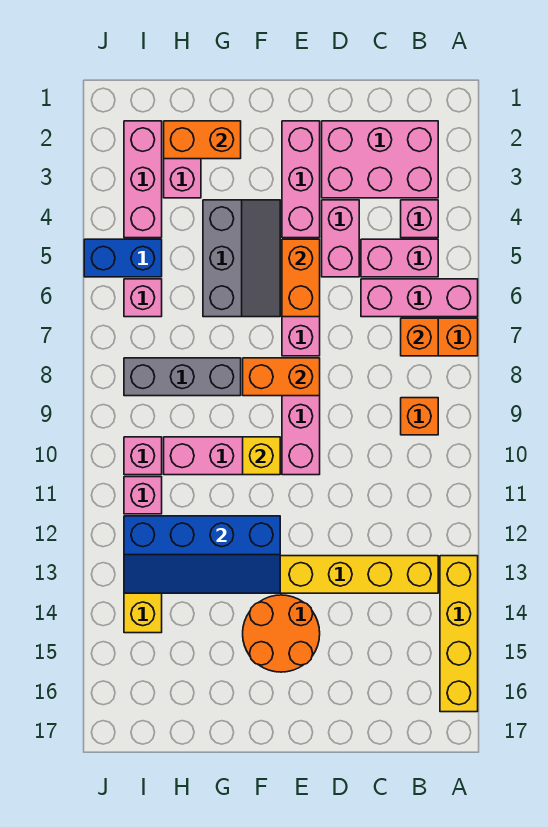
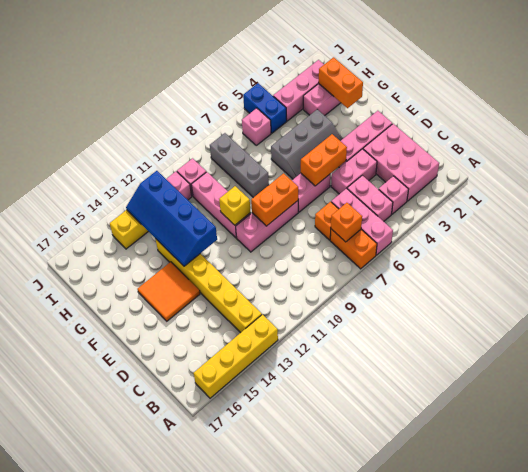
orange brick B9 level 1 -> orange brick C7 level 1
orange brick E8:F8 level 2 -> orange brick E8:E9 level 2
orange round brick E14:F15 level 1 -> orange tile E14:F15 level 1

